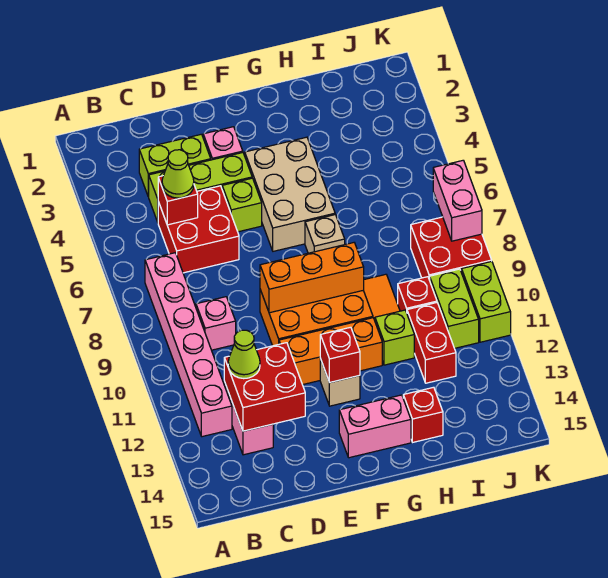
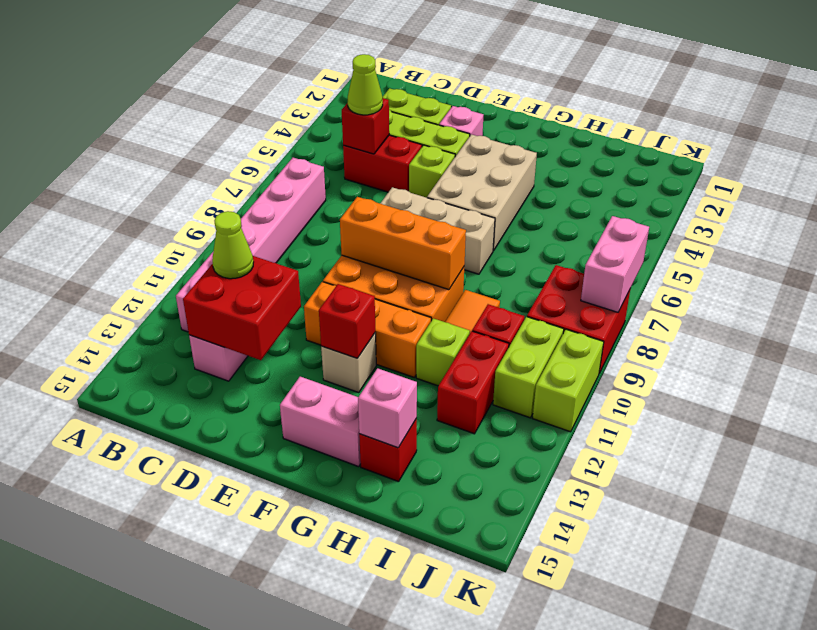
red brick C5:D6 level 1 -> red brick C5:D5 level 1
pink brick C9 level 1 -> pink brick H14 level 2
tan brick G7 level 1 -> tan brick E7:G7 level 1

